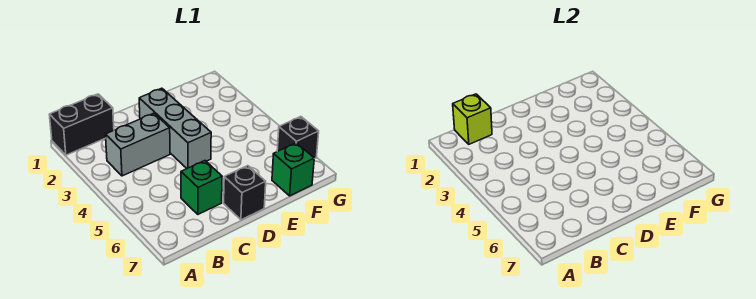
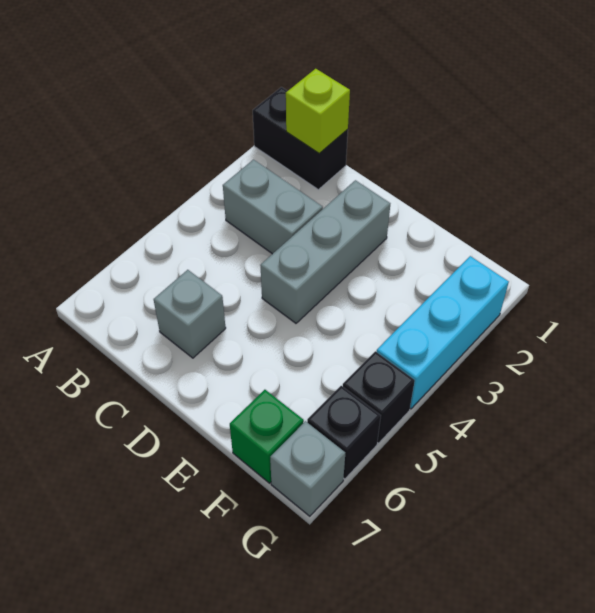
green brick C6 level 1 -> grey brick C6 level 1
black brick D7 level 1 -> black brick G5 level 1
none -> cyan brick G2:G4 level 1
none -> grey brick G7 level 1

